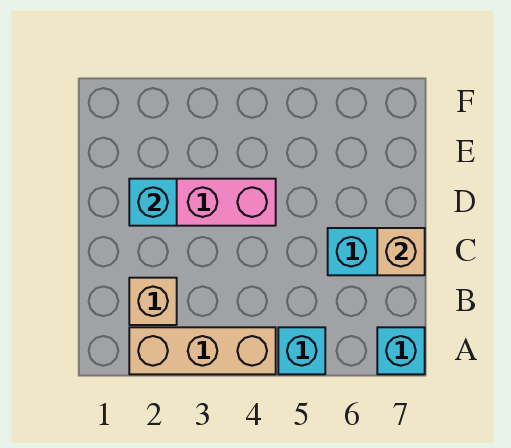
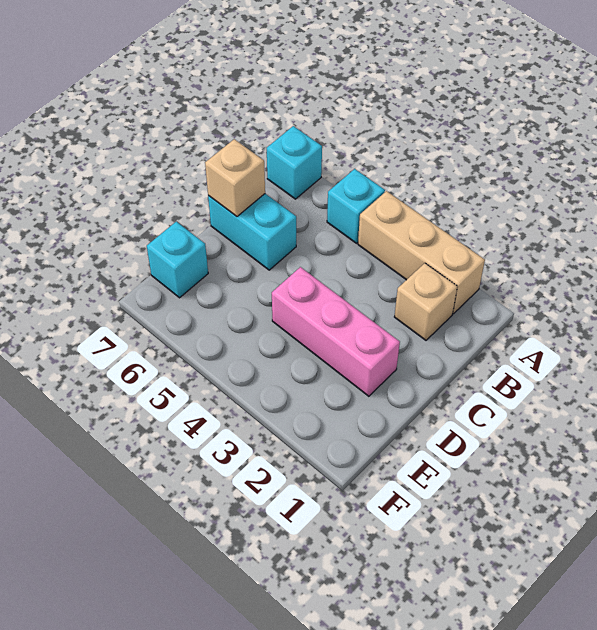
cyan brick D2 level 2 -> cyan brick E7 level 1

